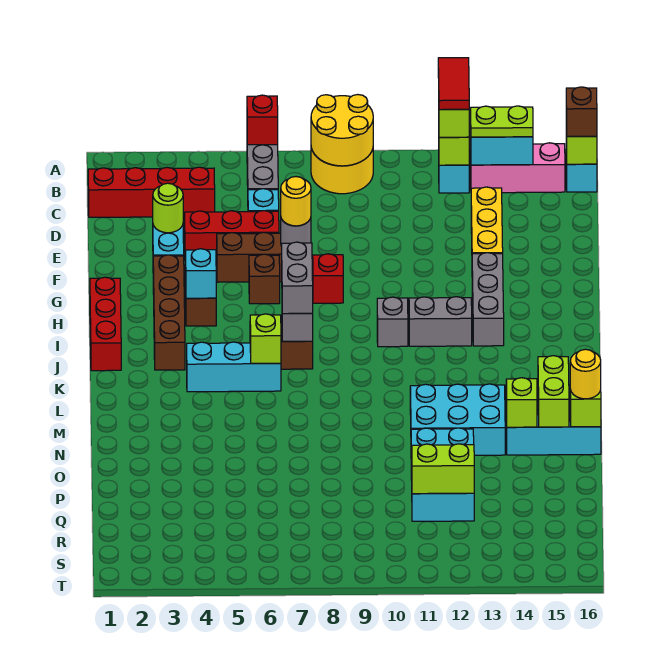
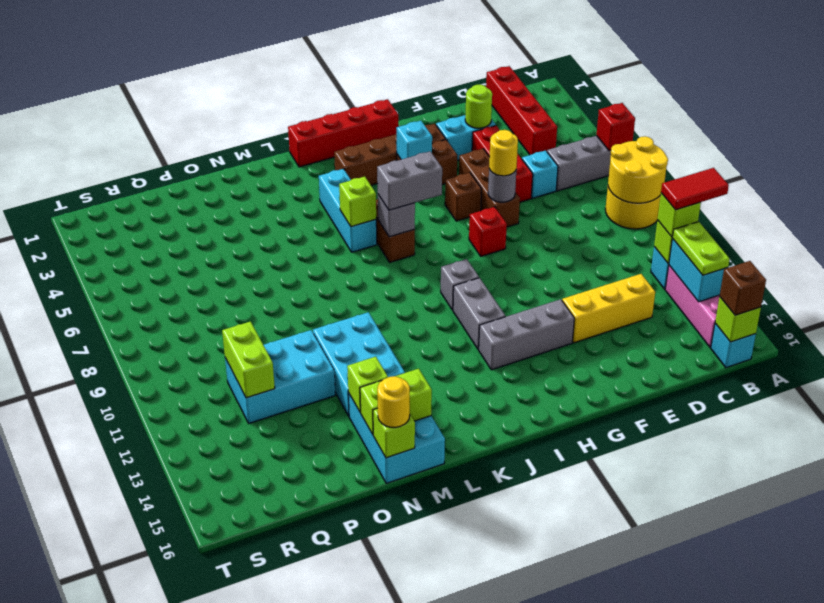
red brick H1:J1 level 1 -> red brick H1:K1 level 1

